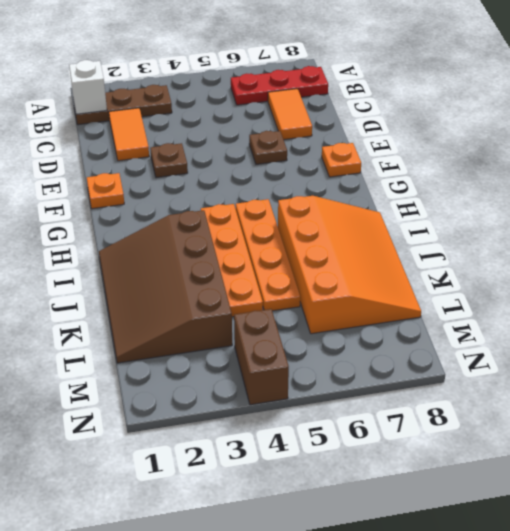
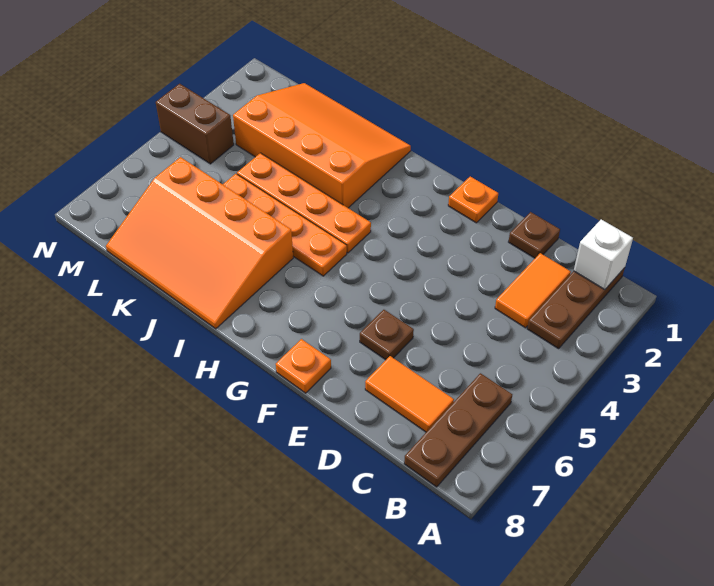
red plate B6:B8 level 1 -> brown plate B6:B8 level 1
orange tile C2:D2 level 1 -> orange tile C2:C3 level 1
brown plate E3 level 1 -> brown plate D1 level 1
brown slope I1:L3 level 1 top 3 -> orange slope I1:L3 level 1 top 3

